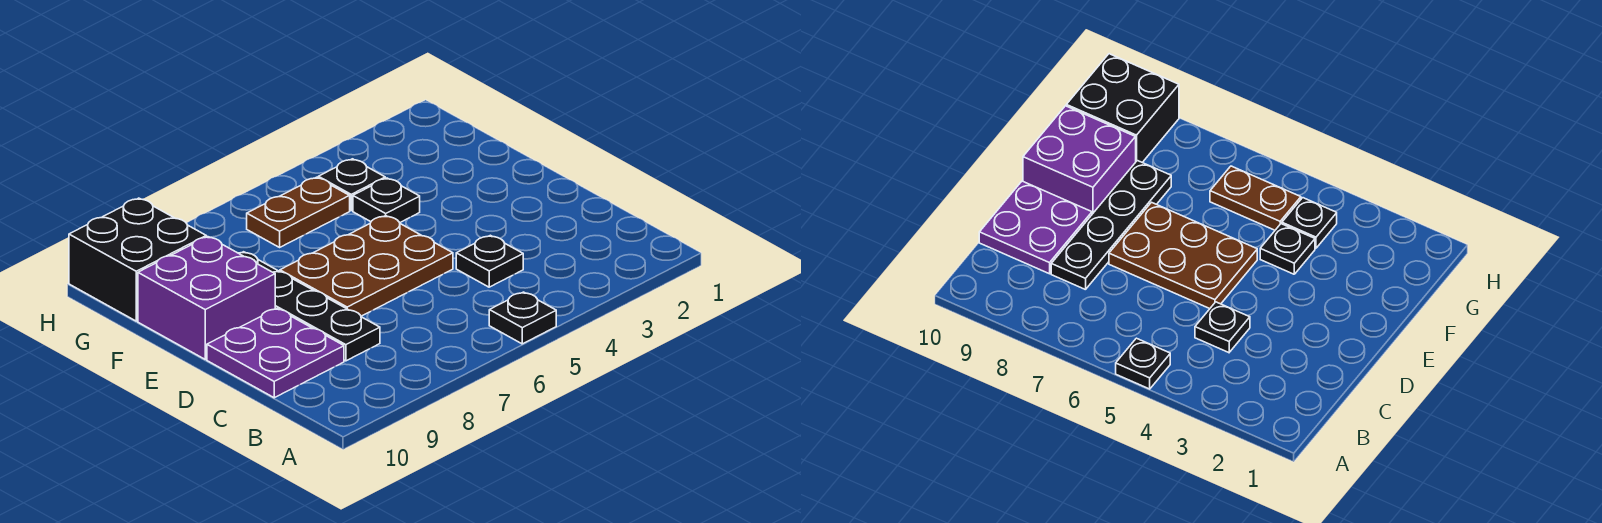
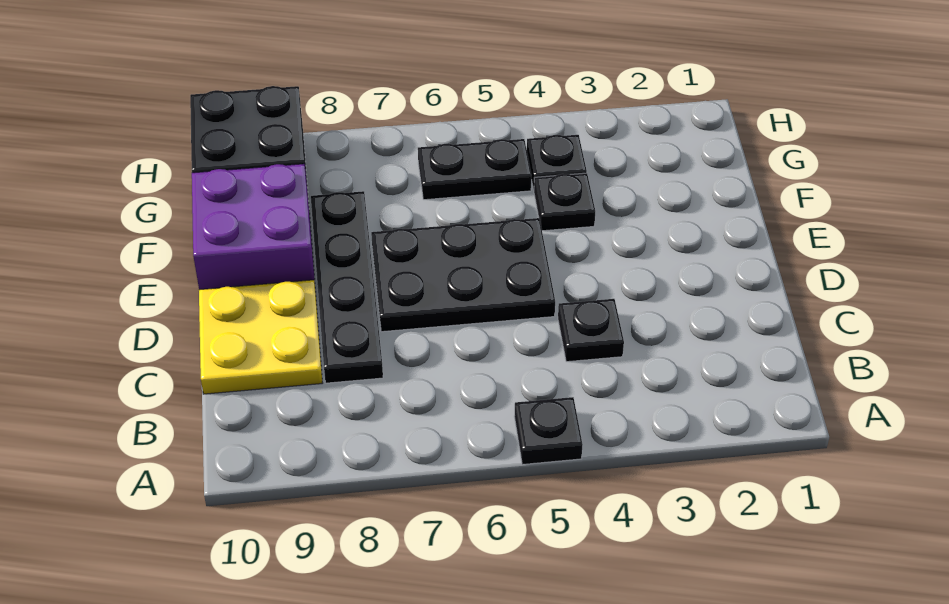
purple plate C9:D10 level 1 -> yellow plate C9:D10 level 1
brown plate D5:E7 level 1 -> black plate D5:E7 level 1
brown plate G5:G6 level 1 -> black plate G5:G6 level 1

